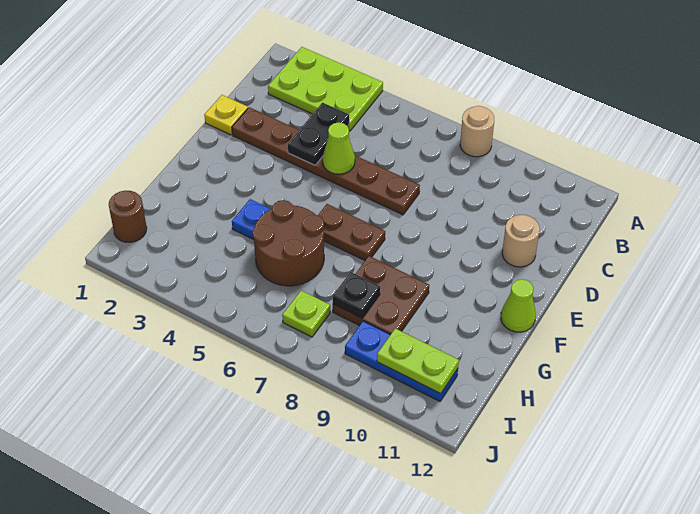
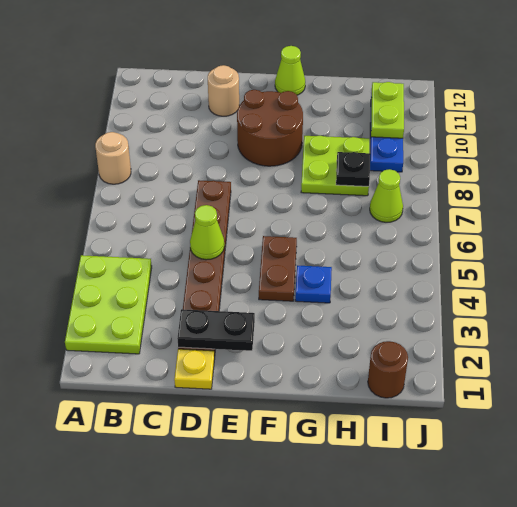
black plate C4:D4 level 2 -> black plate D2:E2 level 2
brown plate F6:F7 level 1 -> brown plate F4:F5 level 1
brown round brick G5:H6 level 1 -> brown round brick E9:F10 level 1
brown plate G8:H9 level 1 -> lime plate G8:H9 level 1
lime plate I7 level 1 -> lime cone I7 level 1

